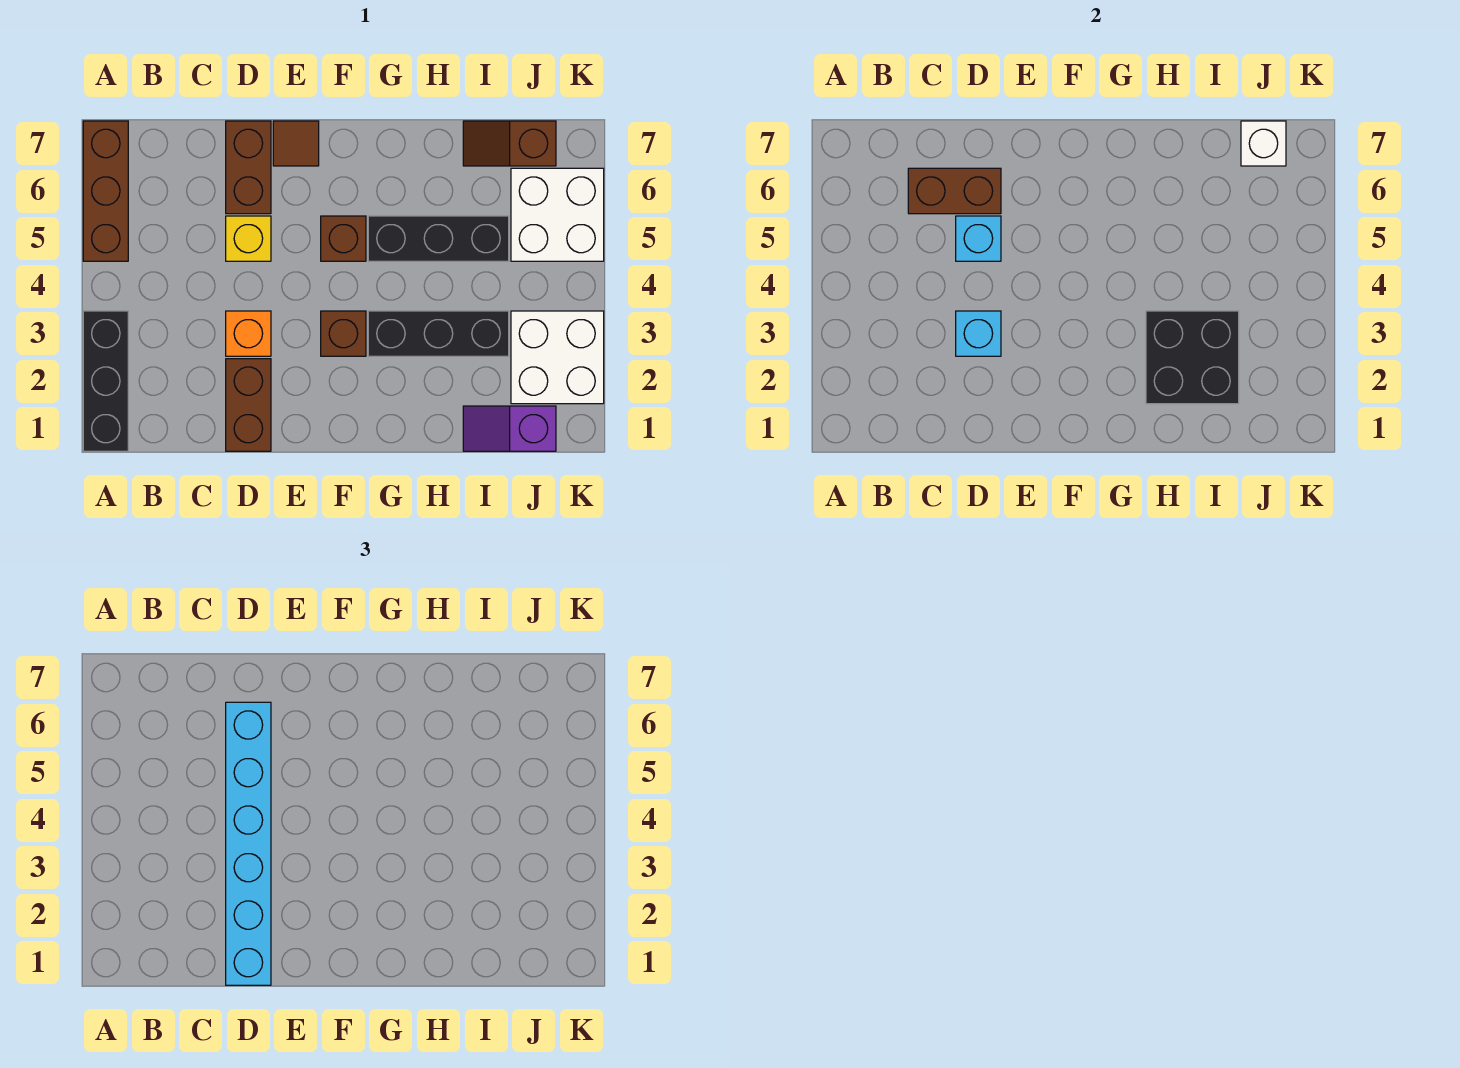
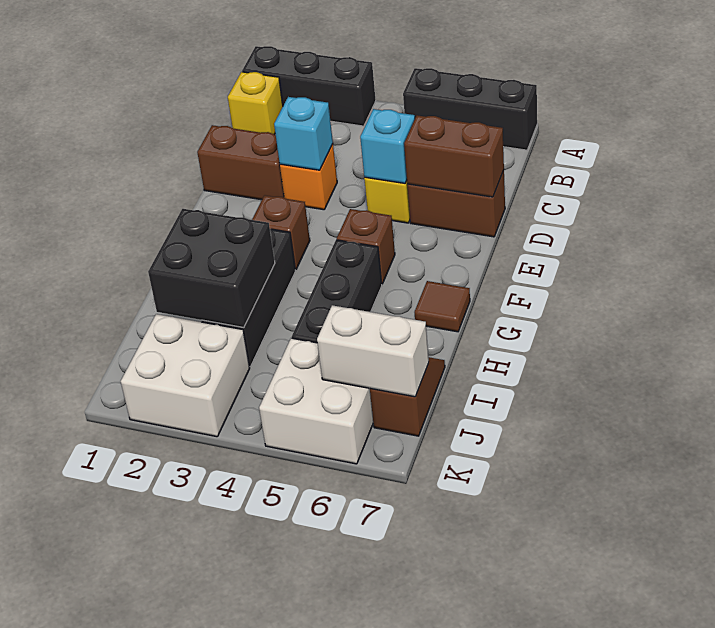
brown brick A5:A7 level 1 -> black brick A5:A7 level 1
none -> yellow brick B1 level 1
brown brick C6:D6 level 2 -> brown brick D6:D7 level 2
cyan brick D1:D6 level 3 -> none
brown tile E7 level 1 -> brown tile G7 level 1
purple slope I1:J1 level 1 top J -> none
white brick J7 level 2 -> white brick J6:J7 level 2

